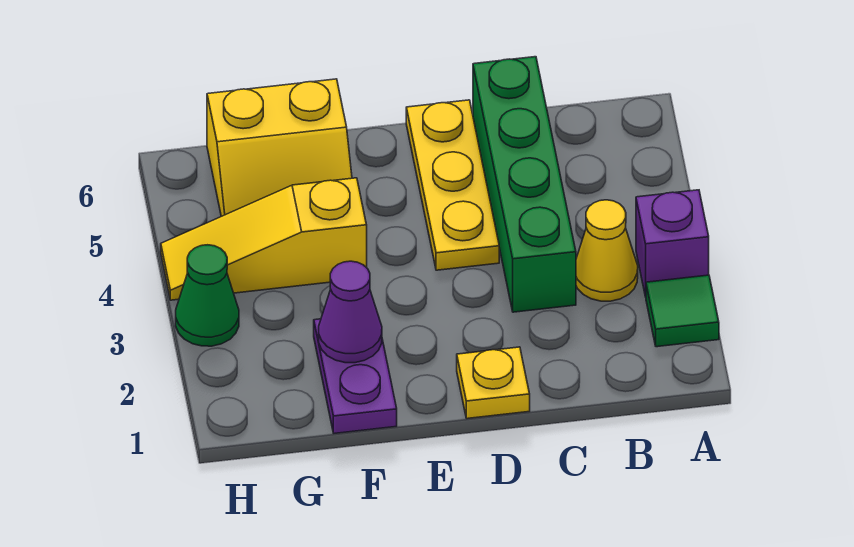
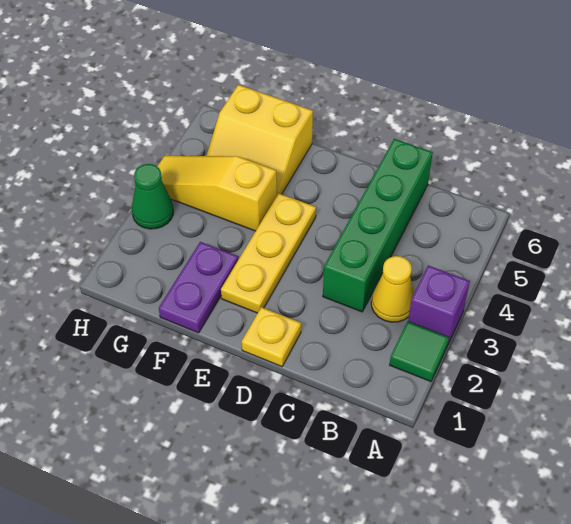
yellow plate D4:D6 level 1 -> yellow plate E2:E4 level 1
purple cone F2 level 2 -> none

